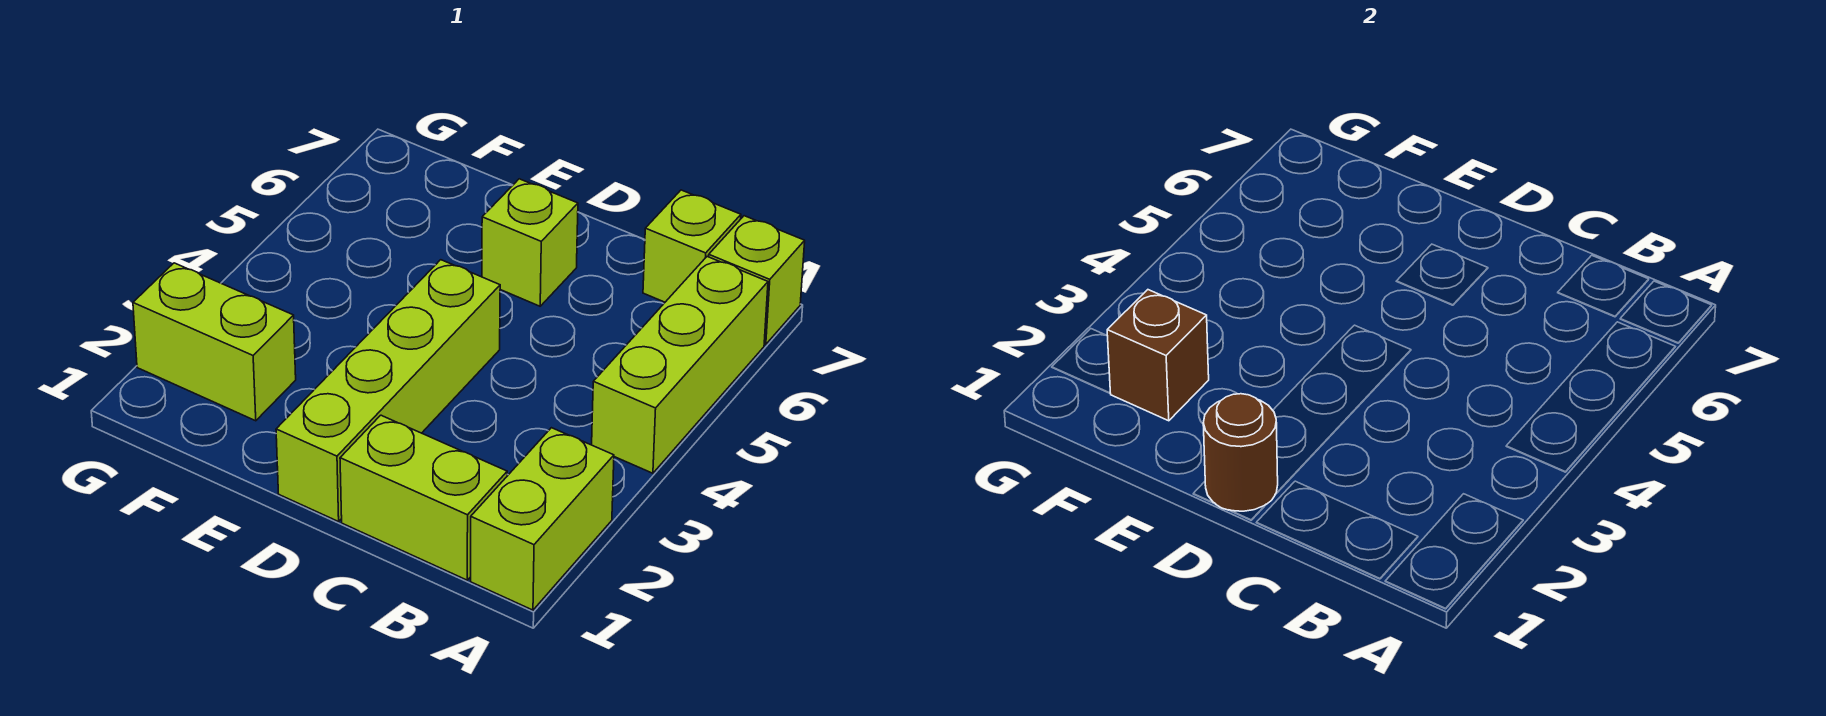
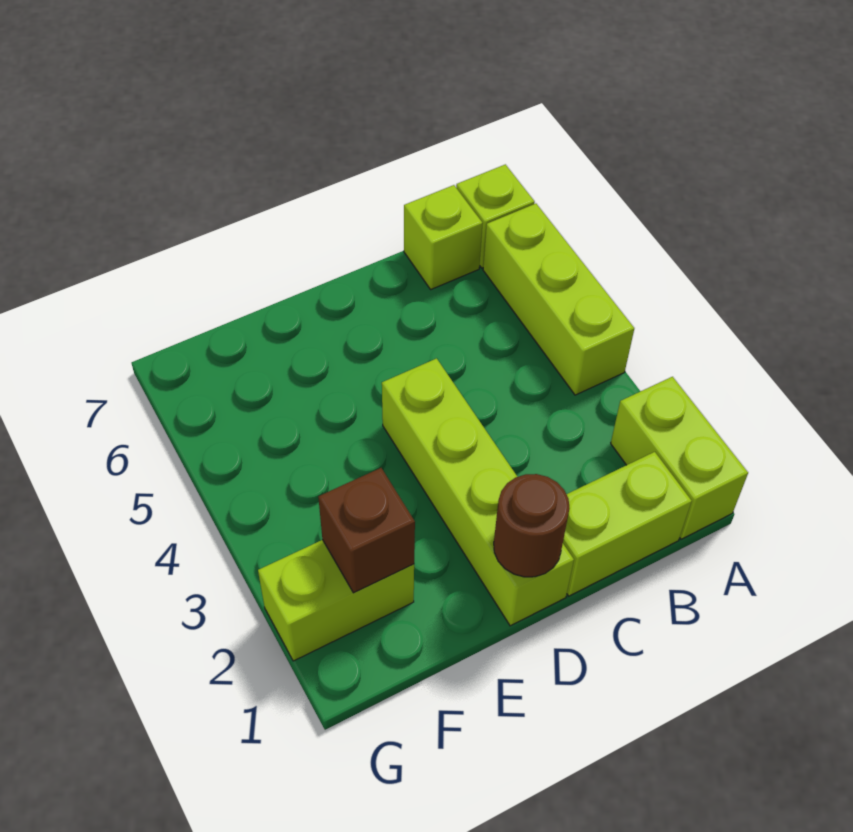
lime brick D6 level 1 -> none

